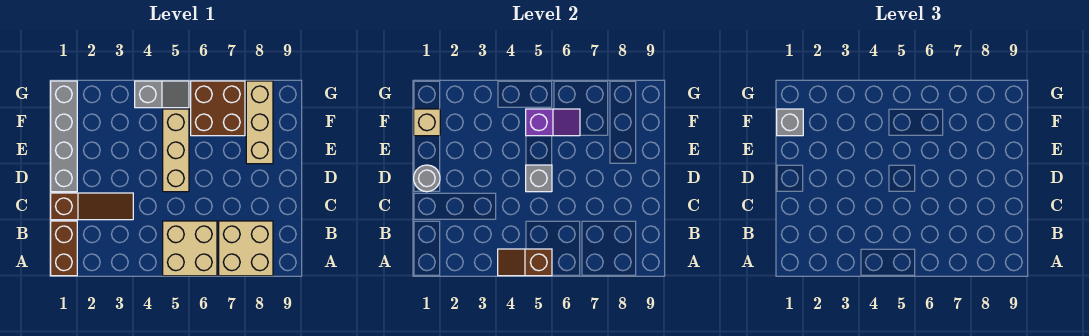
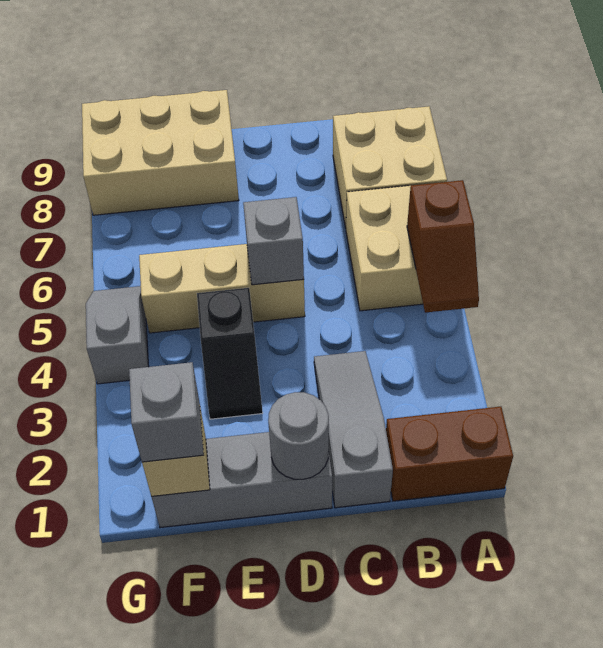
brown slope C1:C3 level 1 top 1 -> grey slope C1:C3 level 1 top 1
grey brick D1:G1 level 1 -> grey brick D1:F1 level 1
none -> black slope E3:E4 level 1 top 4
tan brick E8:G8 level 1 -> tan brick E8:G9 level 1
purple slope F5:F6 level 2 top 5 -> none
brown brick F6:G7 level 1 -> none

